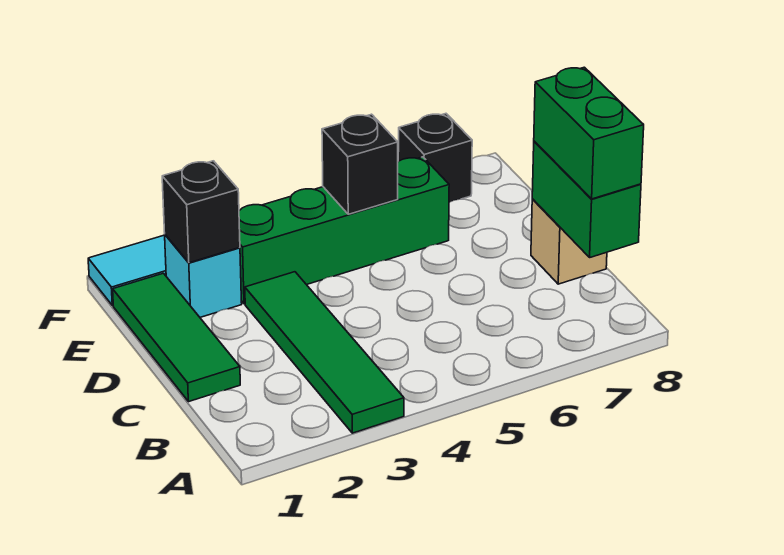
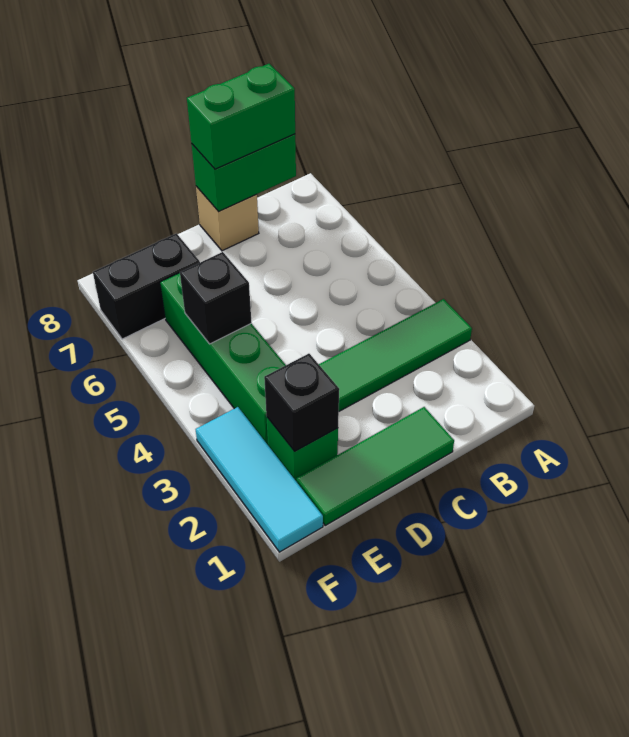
cyan brick E2 level 1 -> green brick E2 level 1
black brick F7 level 1 -> black brick E7:F7 level 1

